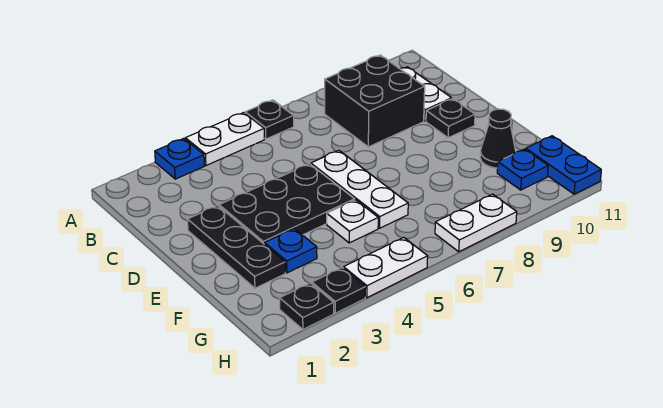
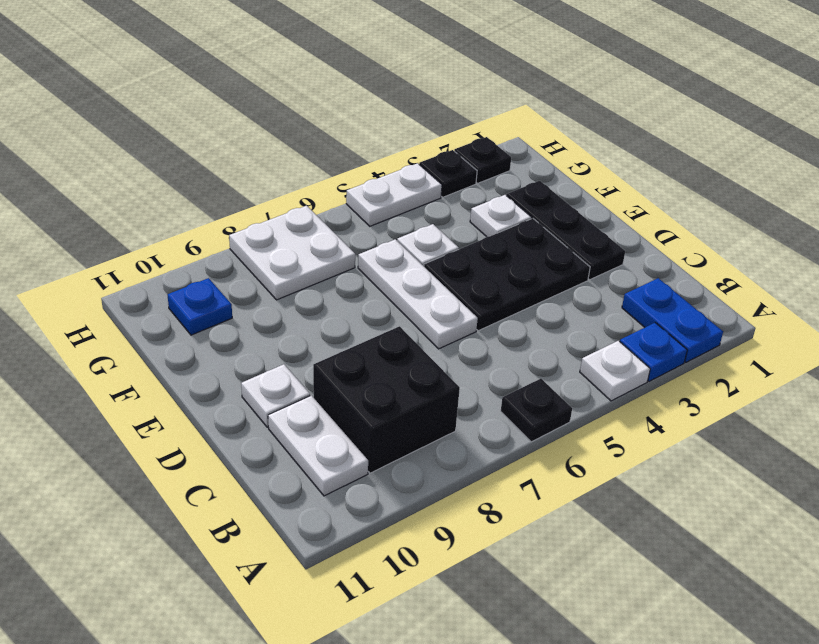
white plate A4:A5 level 1 -> white plate A4 level 1
black plate D10 level 1 -> white plate D10 level 1
blue plate F3 level 1 -> white plate F3 level 1
black cone F10 level 1 -> none
blue plate G11:H11 level 1 -> blue plate A2:B2 level 1
white plate H7:H8 level 1 -> white plate G7:H8 level 1

